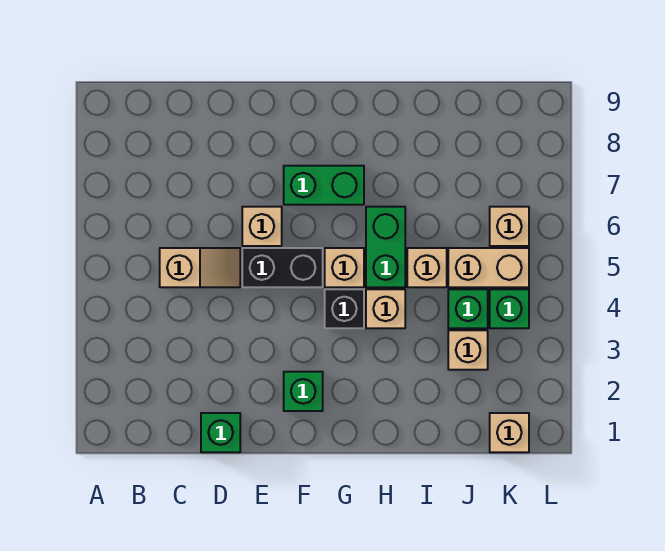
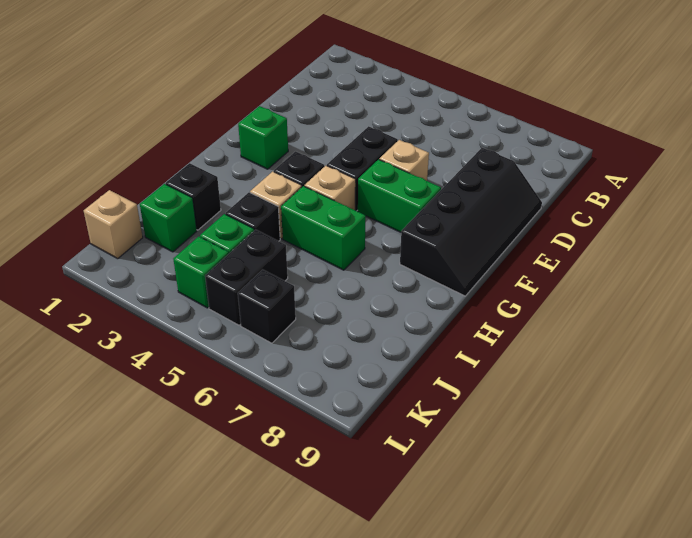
tan slope C5:D5 level 1 top C -> none
green brick D1 level 1 -> green brick J2 level 1
none -> black slope D8:G9 level 1 top 8
green brick F7:G7 level 1 -> green brick F6:F7 level 1
none -> black brick I2 level 1
none -> black brick I4 level 1
tan brick I5 level 1 -> none
tan brick J3 level 1 -> none
tan brick J5:K5 level 1 -> black brick J5:K5 level 1
tan brick K6 level 1 -> black brick K6 level 1

